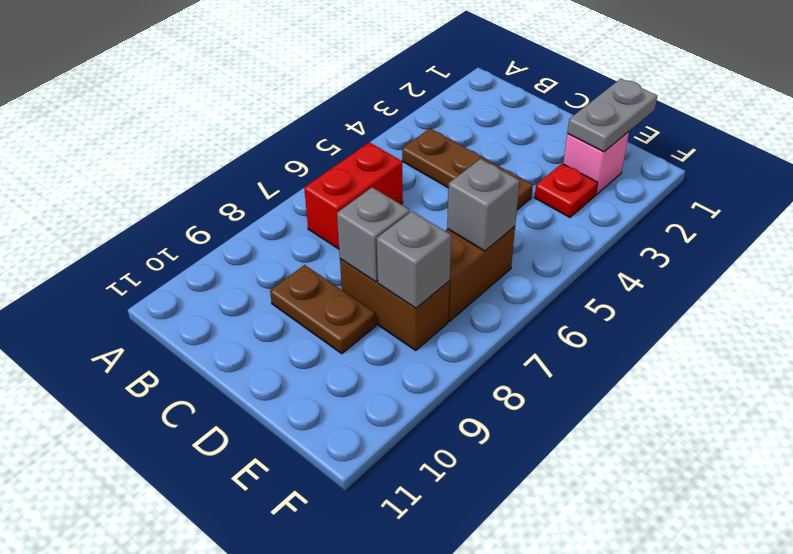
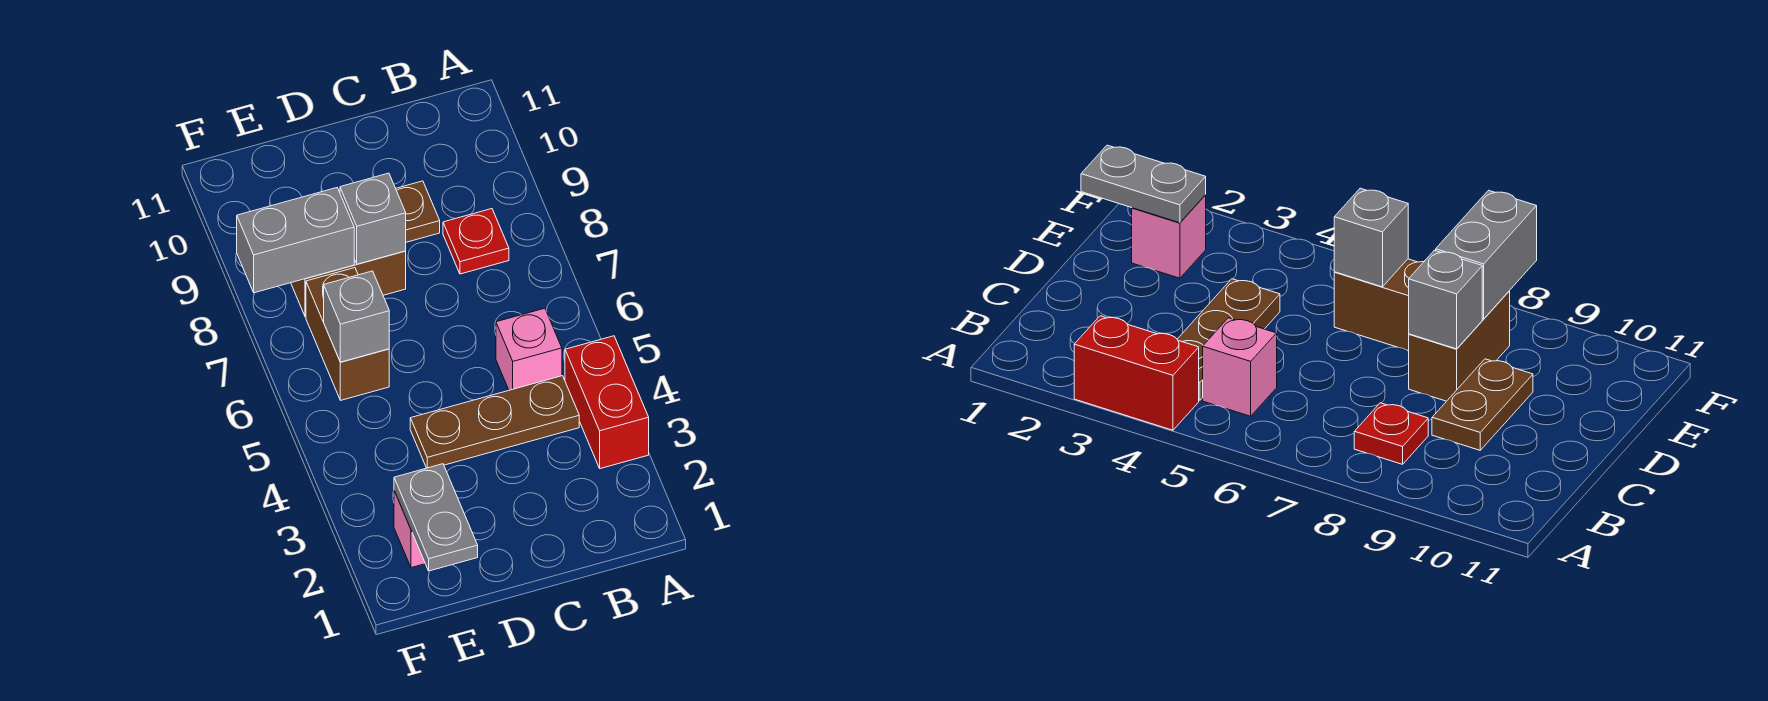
none -> pink brick B5 level 1
red brick B6:B7 level 1 -> red brick A3:A4 level 1
red plate E3 level 1 -> red plate B8 level 1
grey brick E8 level 2 -> grey brick E8:F8 level 2

